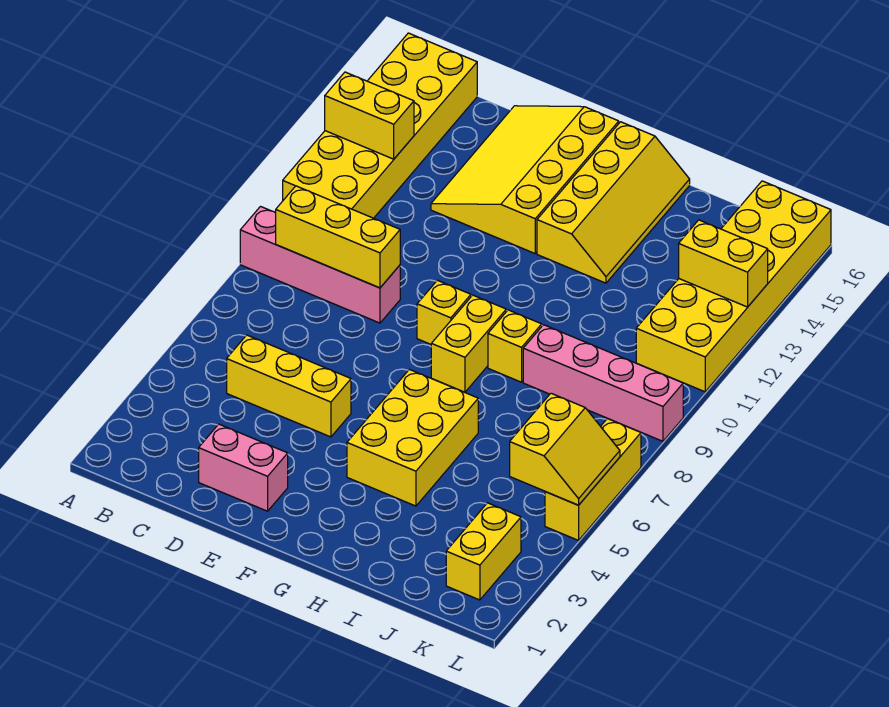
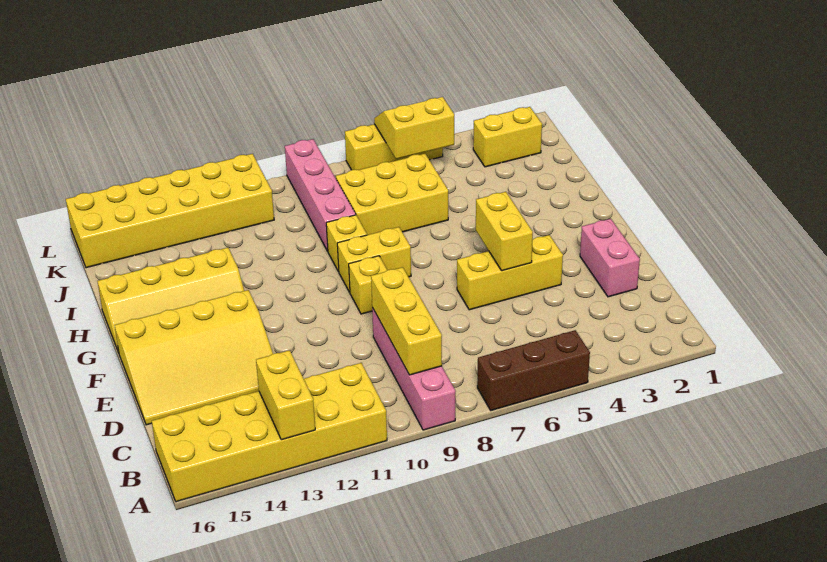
none -> brown brick A5:A7 level 1
yellow brick C5:E5 level 1 -> yellow brick E4:E6 level 1
yellow brick G4:H6 level 1 -> yellow brick I6:J8 level 1
yellow slope G13:H16 level 1 top G -> yellow slope G13:H16 level 1 top H
yellow brick K13:L13 level 2 -> yellow brick E5:F5 level 2

